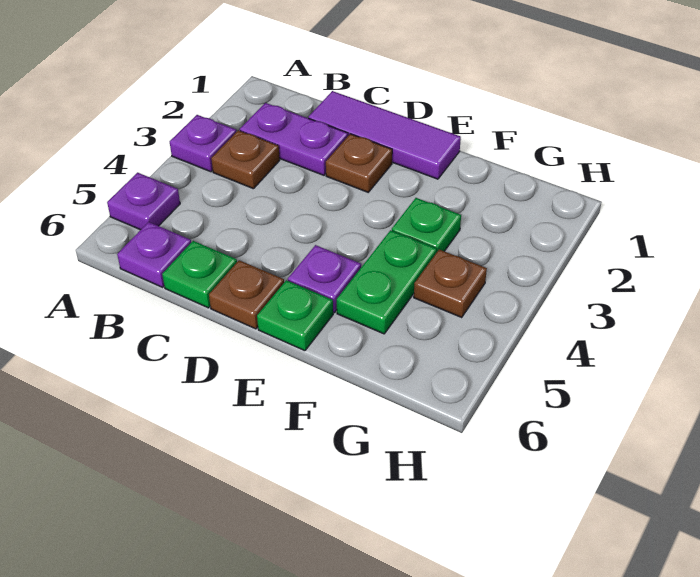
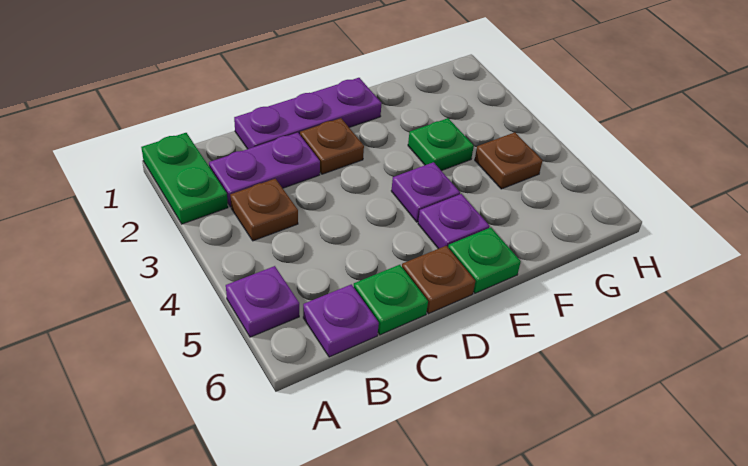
purple plate A3 level 1 -> purple plate E4 level 1
purple tile C1:E1 level 1 -> purple plate C1:E1 level 1
green plate F4:F5 level 1 -> green plate A1:A2 level 1

